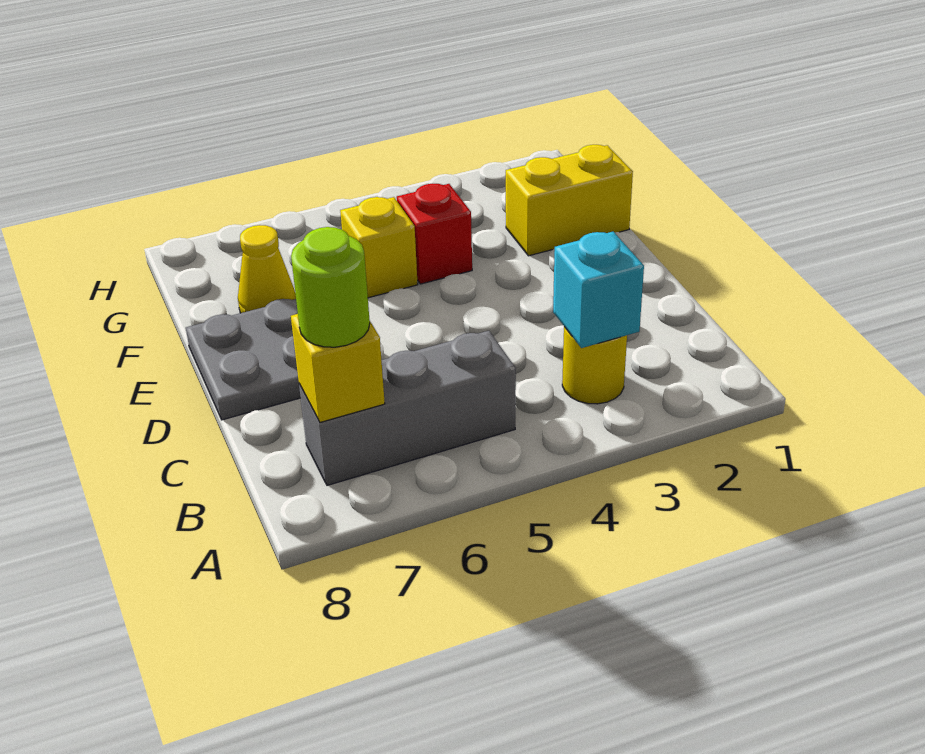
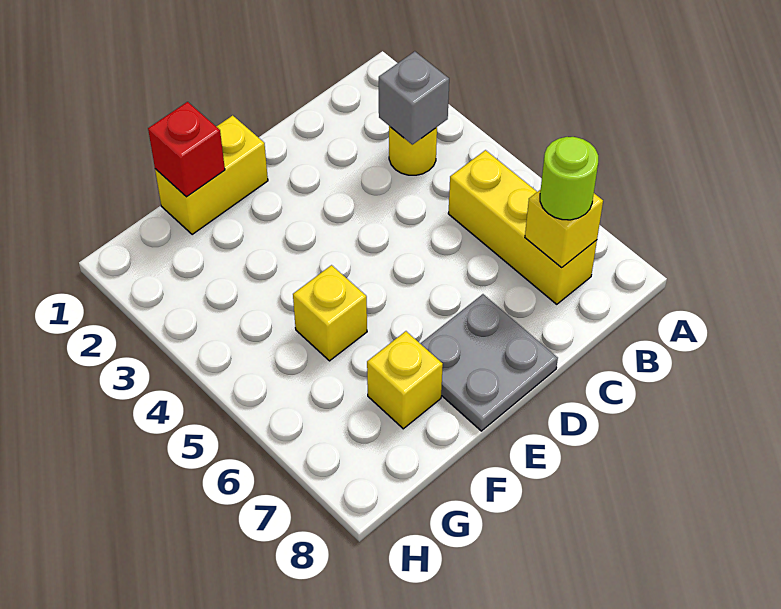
cyan brick B3 level 2 -> grey brick B3 level 2
grey brick B5:B7 level 1 -> yellow brick B5:B7 level 1
yellow brick F1:F2 level 1 -> yellow brick E1:F1 level 1
red brick F4 level 1 -> red brick F1 level 2
yellow cone F7 level 1 -> yellow brick F7 level 1

